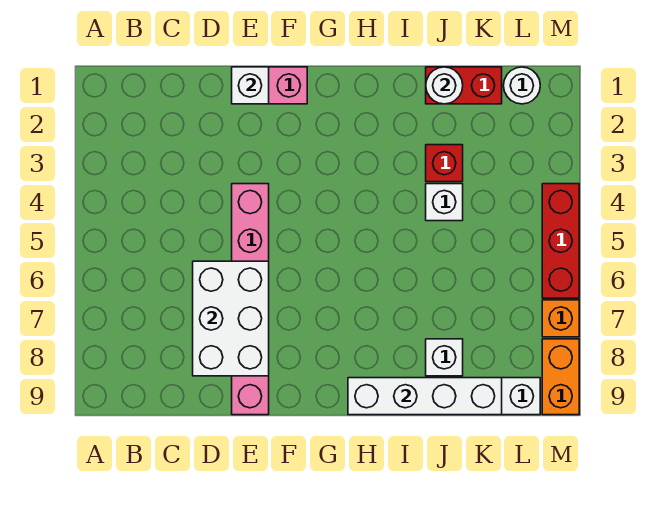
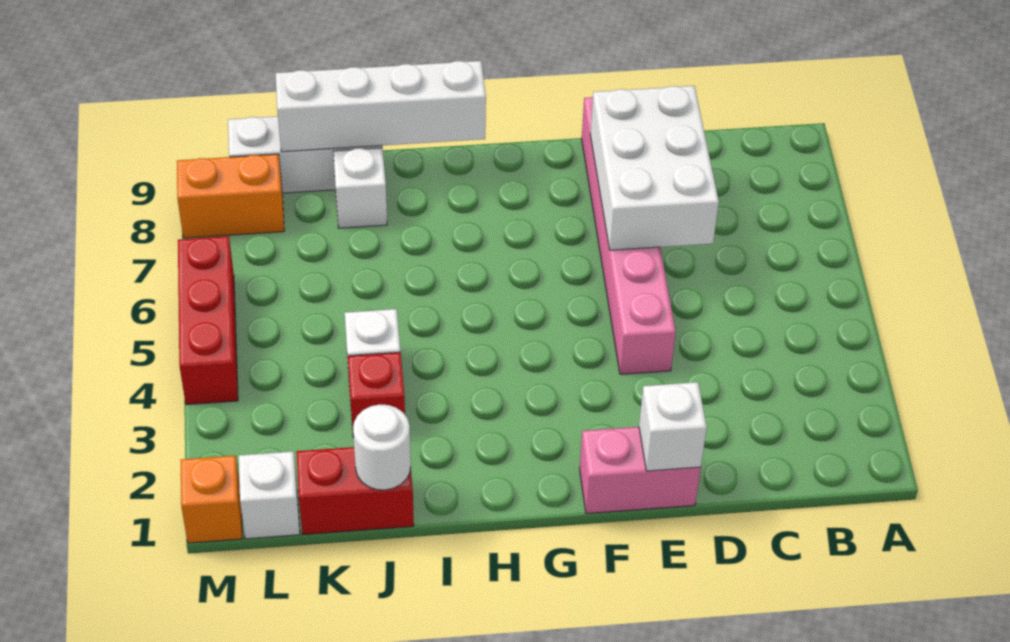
white round brick L1 level 1 -> white brick L1 level 1
orange brick M7 level 1 -> orange brick M1 level 1
orange brick M8:M9 level 1 -> orange brick L8:M8 level 1

